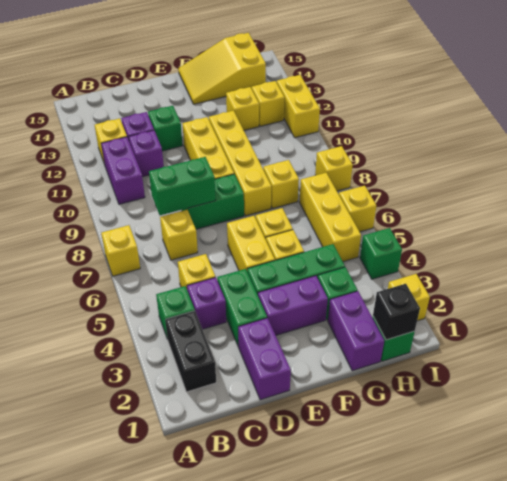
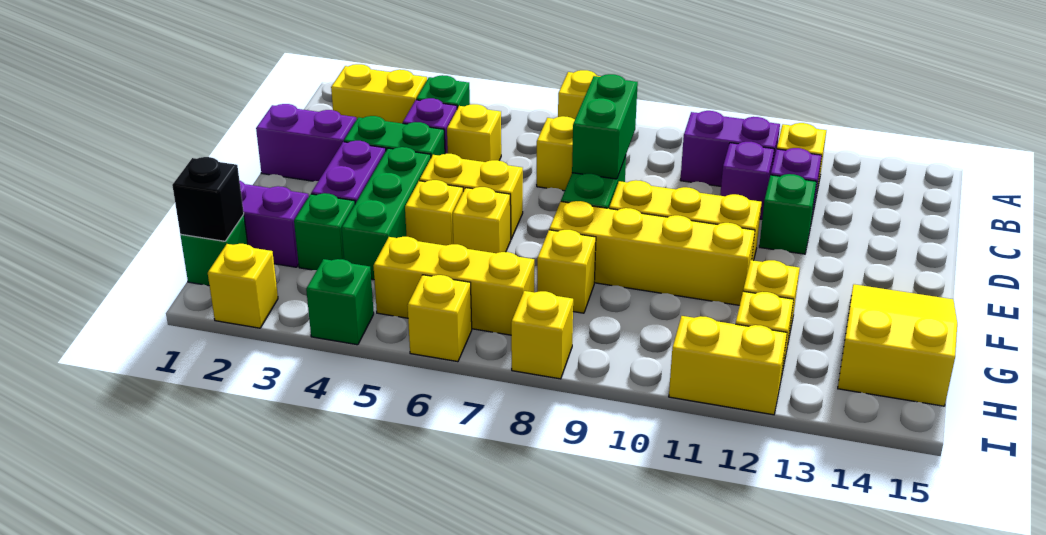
black brick B2:B3 level 1 -> yellow brick B2:B3 level 1

